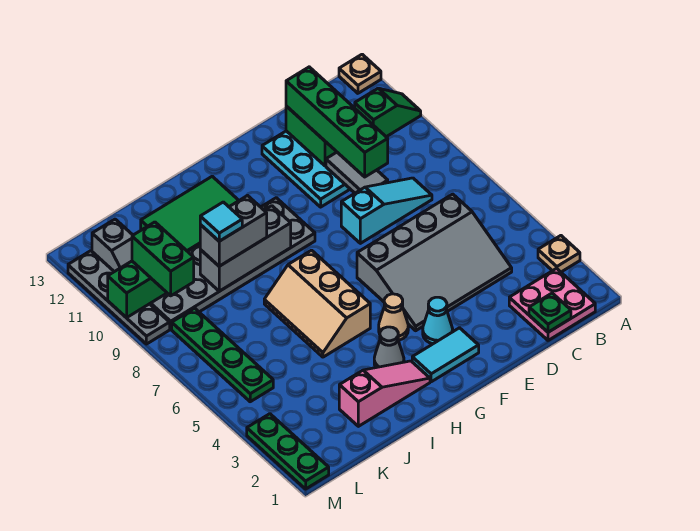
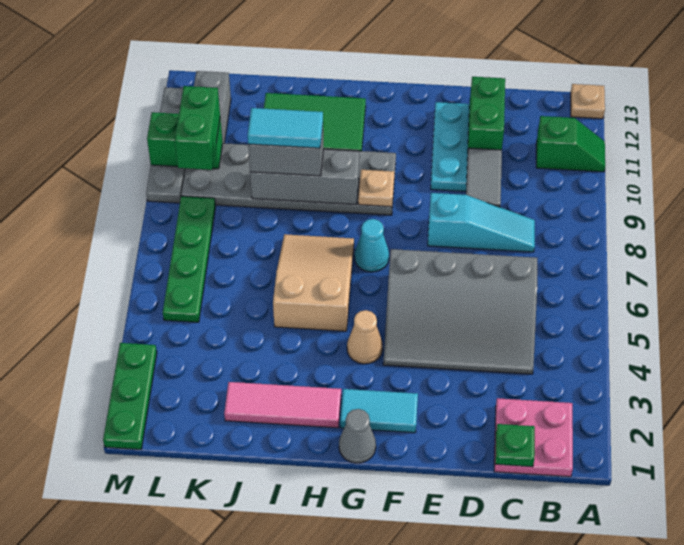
tan plate A3 level 1 -> tan plate G9 level 2
green brick D9:D12 level 3 -> none
cyan cone F3 level 1 -> cyan cone G7 level 1
pink slope H2:J2 level 1 top J -> pink tile H2:J2 level 1
grey cone H3 level 1 -> grey cone G1 level 1
tan slope H5:I7 level 1 top H -> tan slope H5:I7 level 1 top 5
cyan tile J9 level 4 -> cyan tile I9:J9 level 4

